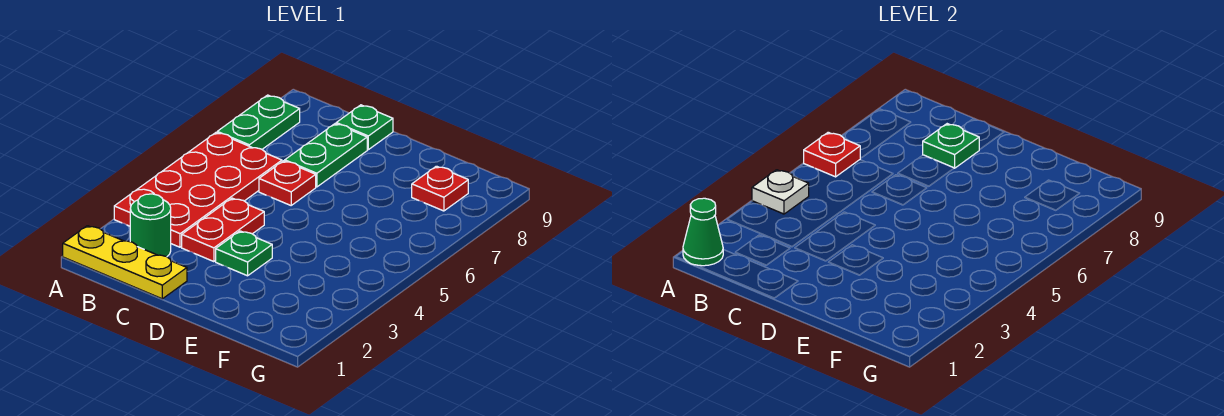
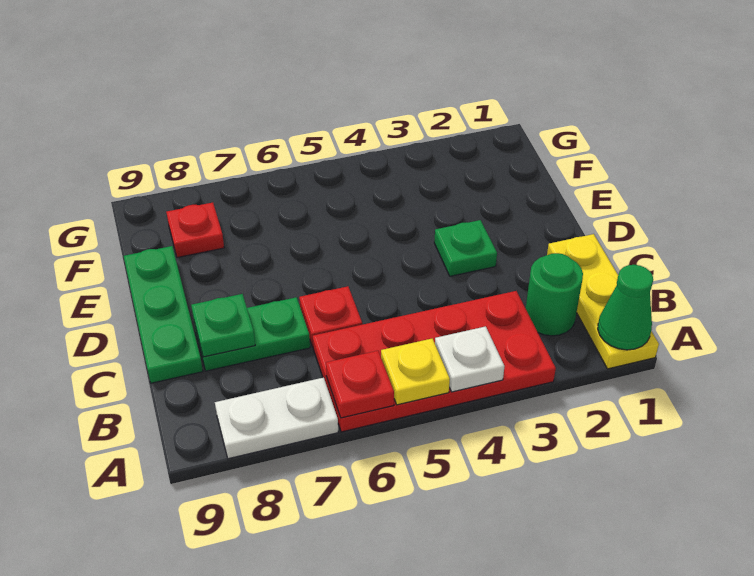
none -> yellow plate A5 level 2
green plate A7:A8 level 1 -> white plate A7:A8 level 1
red plate C3:C4 level 1 -> none
green plate C9 level 1 -> green plate C9:E9 level 1

